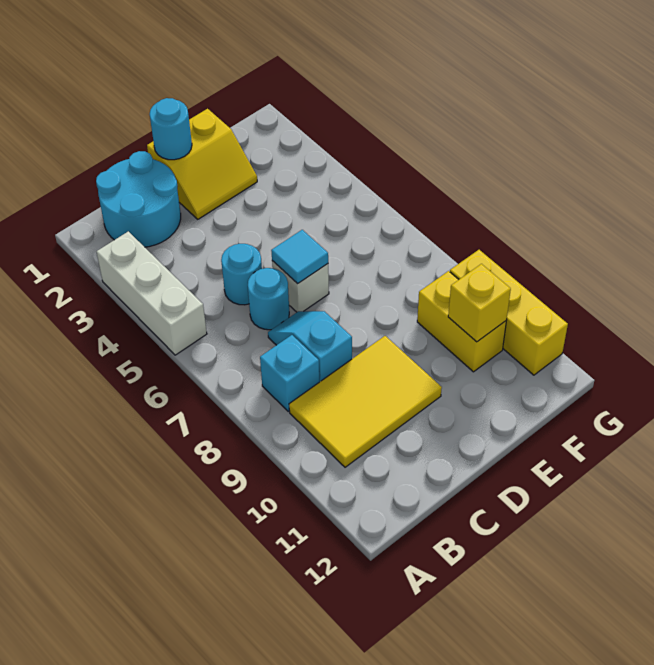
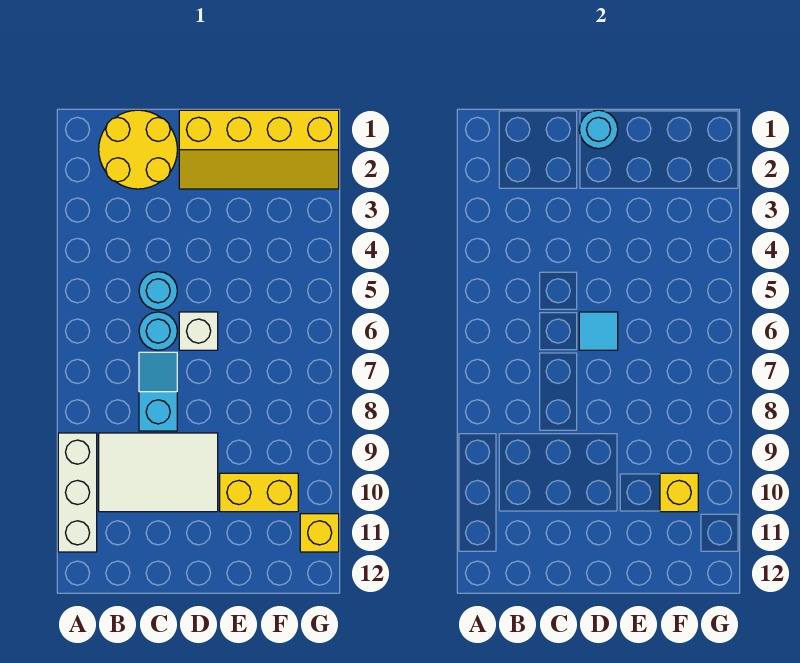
white brick A3:A5 level 1 -> white brick A9:A11 level 1
cyan round brick B1:C2 level 1 -> yellow round brick B1:C2 level 1
cyan brick B8 level 1 -> none
yellow tile B9:D10 level 1 -> white tile B9:D10 level 1
yellow slope D1:E2 level 1 top 1 -> yellow slope D1:G2 level 1 top 1
yellow brick F9:F10 level 1 -> yellow brick E10:F10 level 1
yellow brick G9:G11 level 1 -> yellow brick G11 level 1

